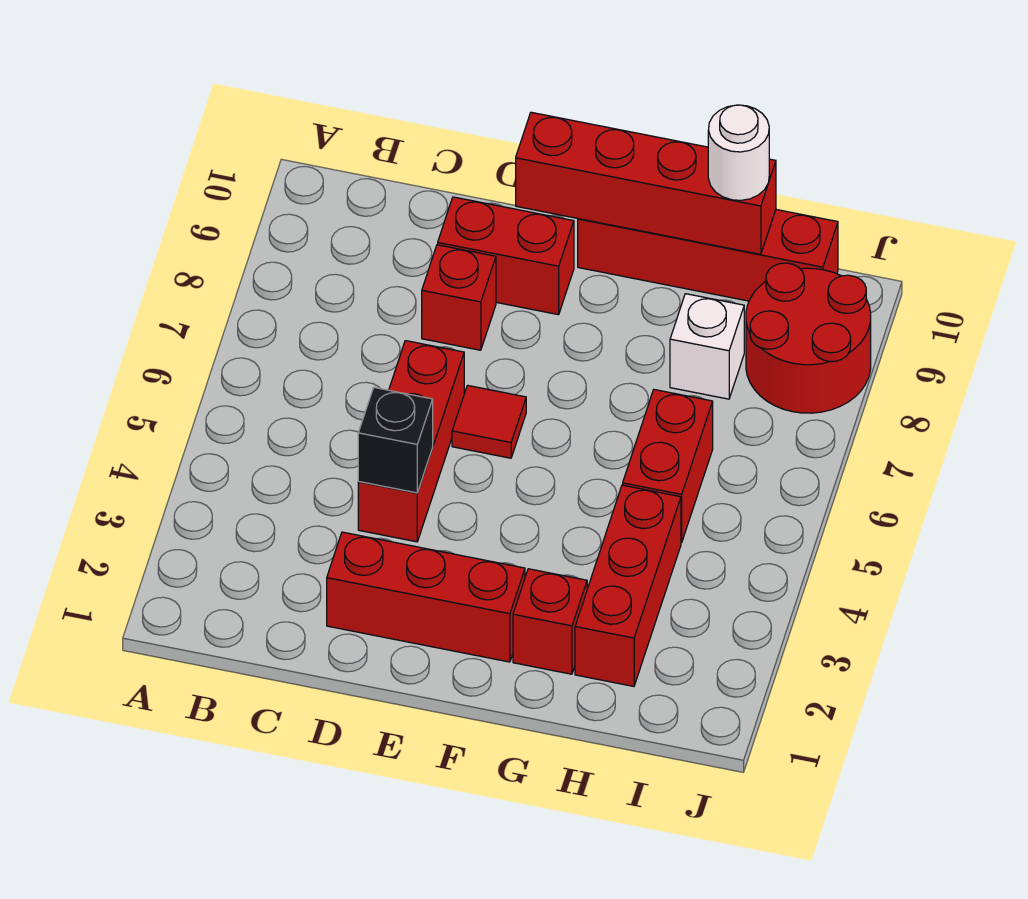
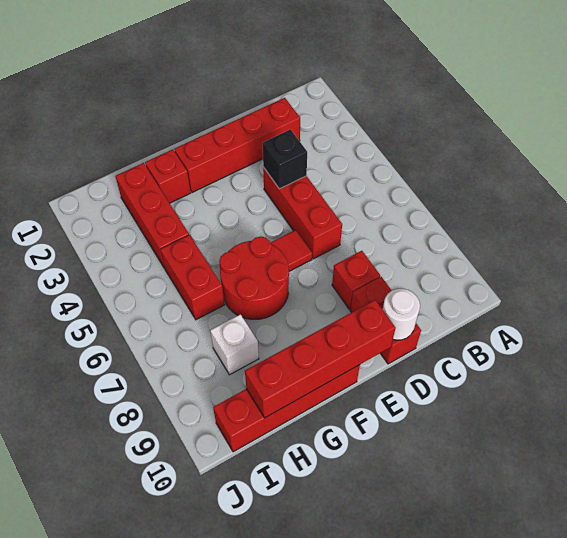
red brick D2:F2 level 1 -> red brick C2:F2 level 1
red brick D9:E9 level 1 -> red brick D9:D10 level 1
white round brick H10 level 3 -> white round brick D10 level 2
red round brick I8:J9 level 1 -> red round brick F6:G7 level 1

